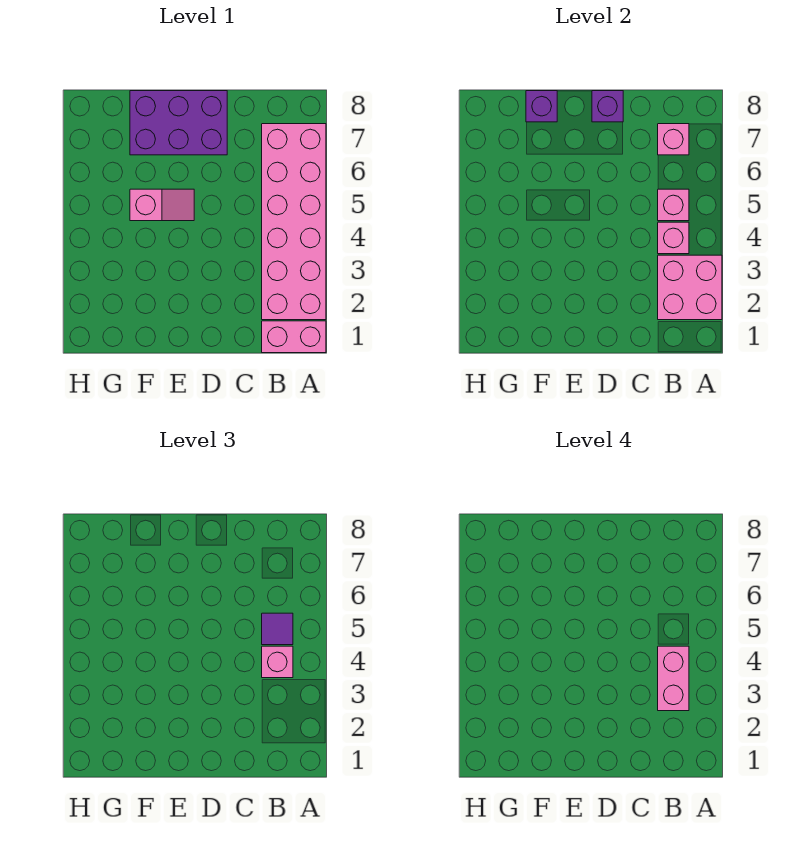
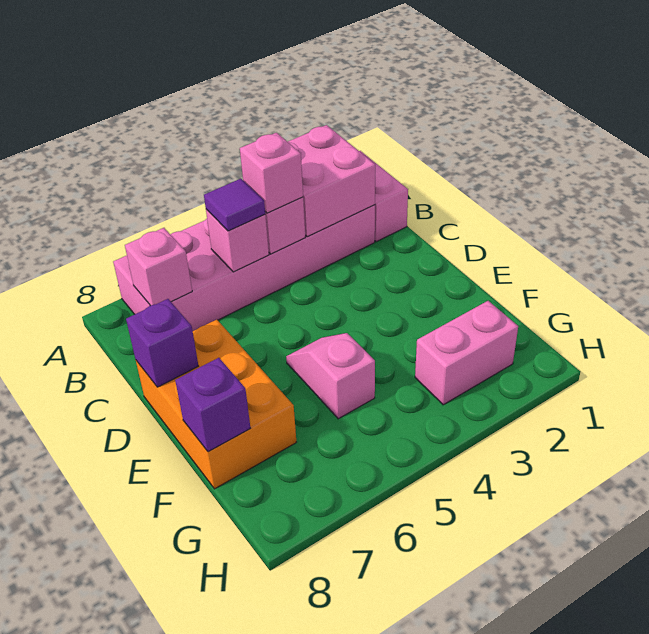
pink brick B3:B4 level 4 -> pink brick G2:G3 level 1
purple brick D7:F8 level 1 -> orange brick D7:F8 level 1

